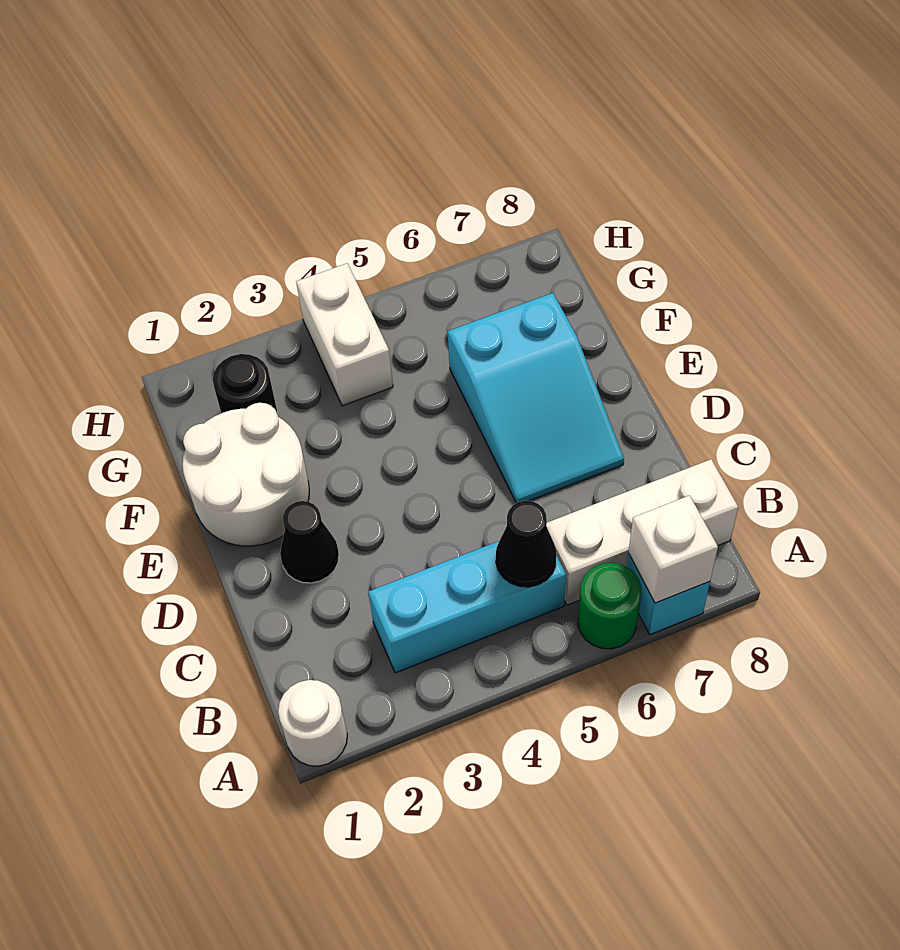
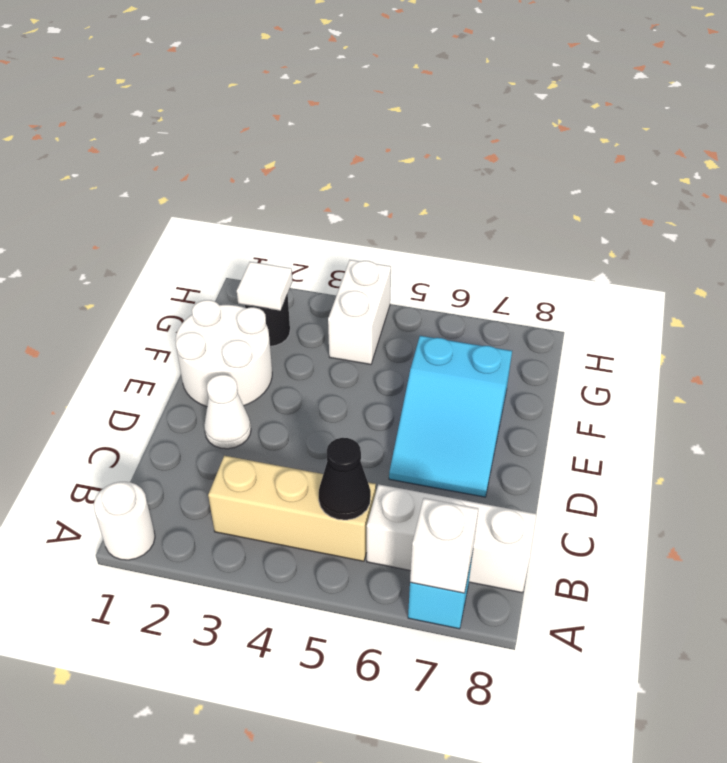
green round brick A6 level 1 -> none
cyan brick B3:B5 level 1 -> tan brick B3:B5 level 1
black cone D2 level 1 -> white cone D2 level 1
none -> white tile G2 level 2

